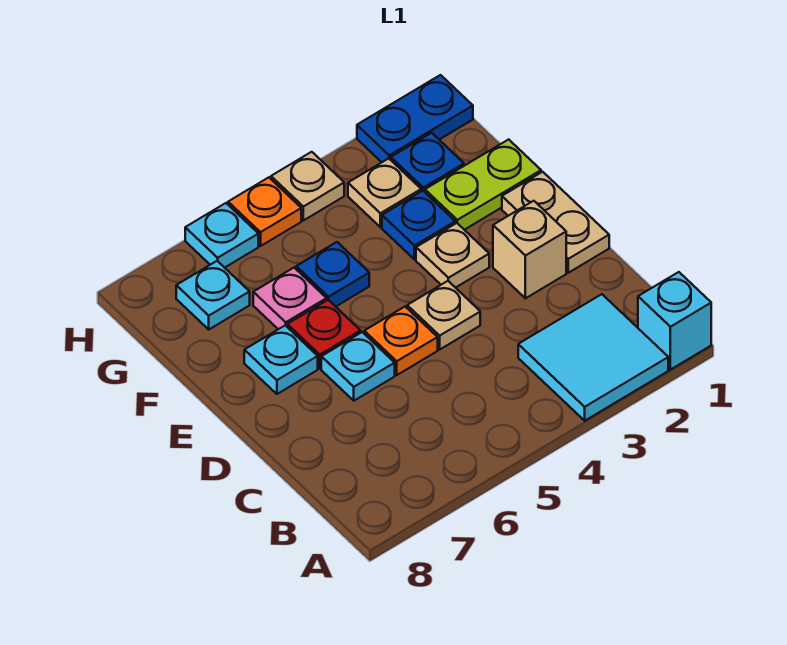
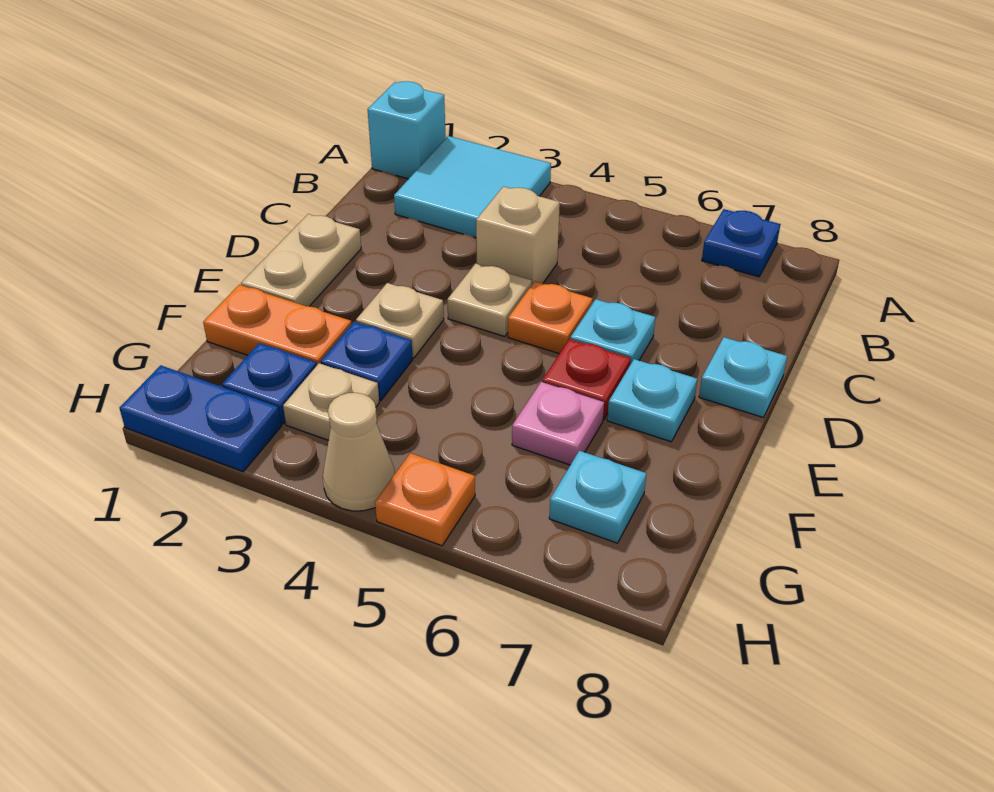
tan brick D2 level 1 -> tan brick C4 level 1
lime plate F1:F2 level 1 -> orange plate F1:F2 level 1
blue plate F5 level 1 -> blue plate A7 level 1
tan plate H4 level 1 -> tan cone H4 level 1
cyan plate H6 level 1 -> cyan plate D8 level 1

